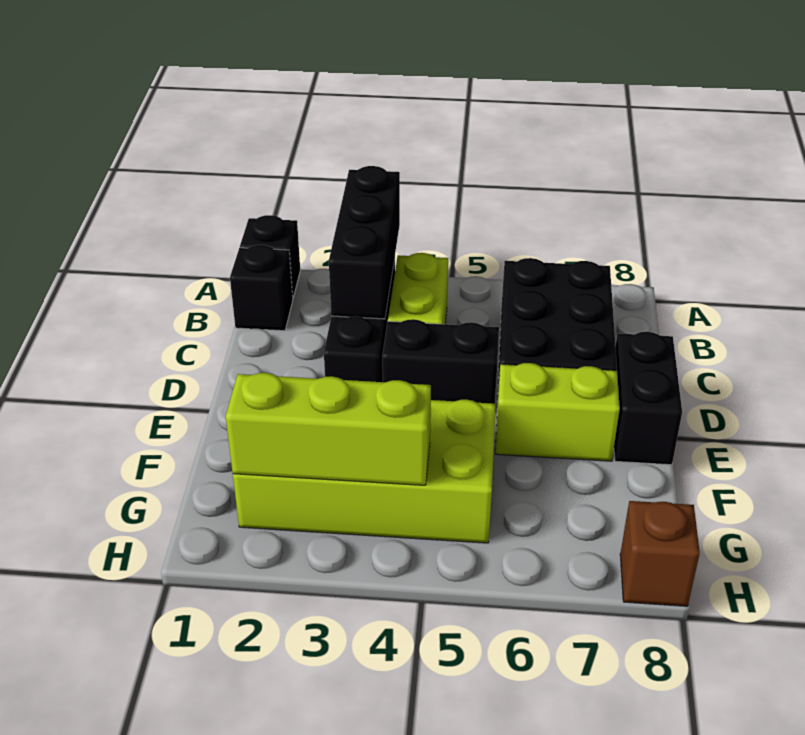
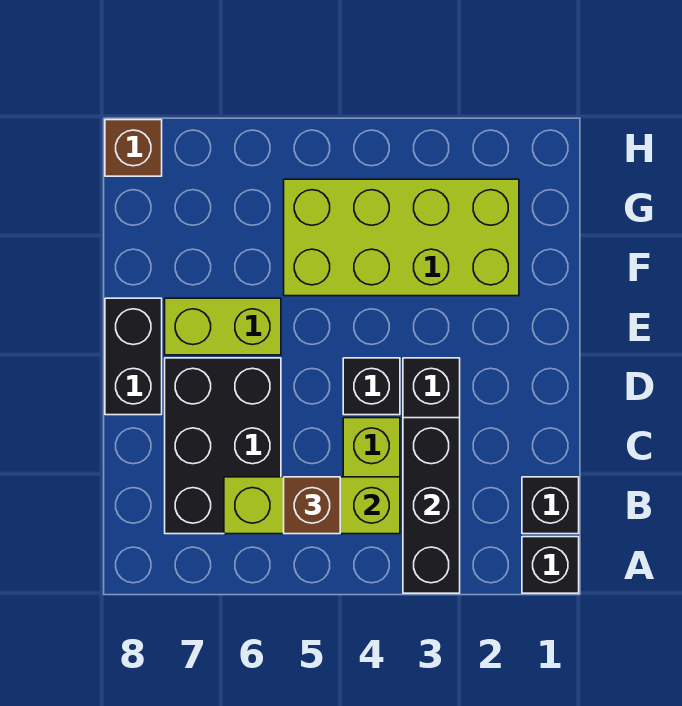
none -> brown brick B5 level 3
black brick D4:D5 level 1 -> black brick D4 level 1
lime brick G2:G4 level 2 -> lime brick B4:B6 level 2

